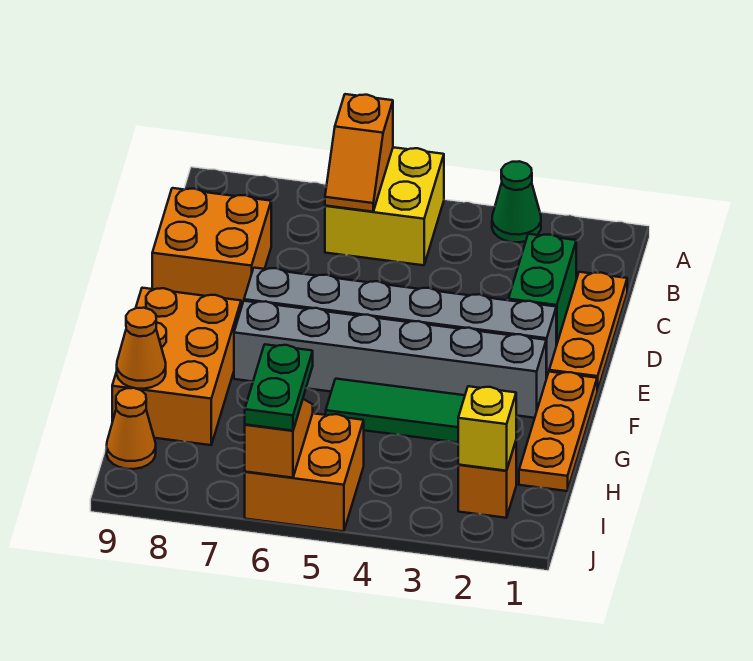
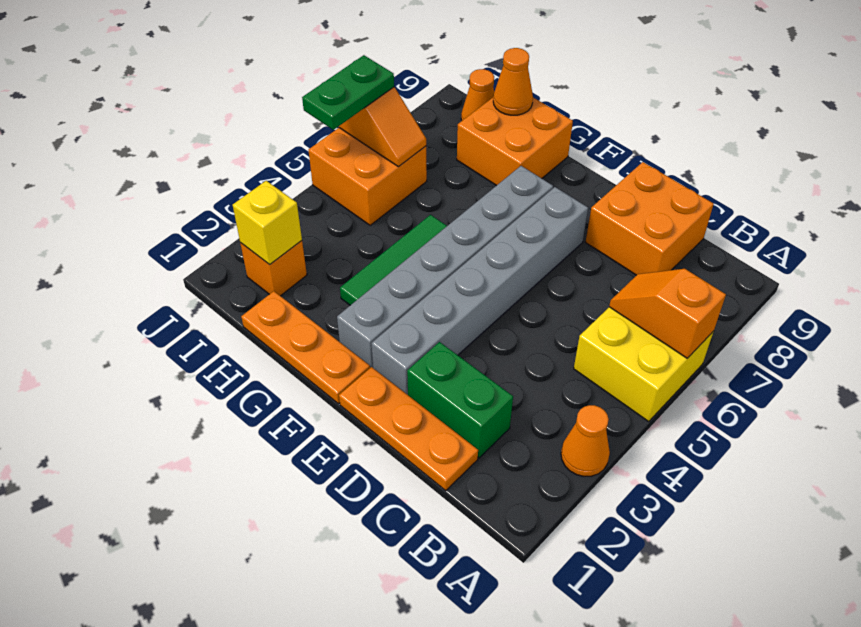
green cone A3 level 1 -> orange cone A3 level 1
orange brick F8:H9 level 1 -> orange brick G8:H9 level 1
green plate I6:J6 level 3 -> green plate J5:J6 level 3

